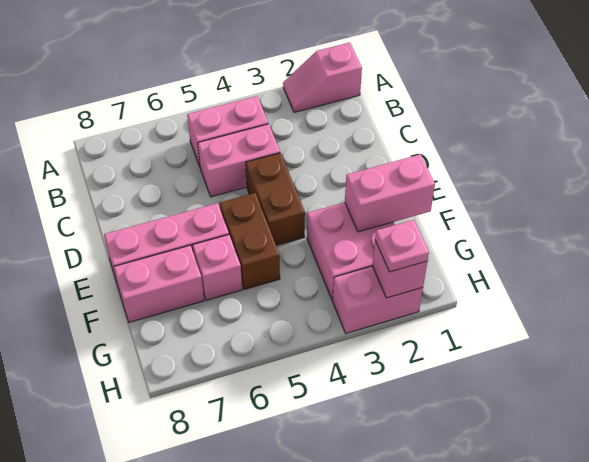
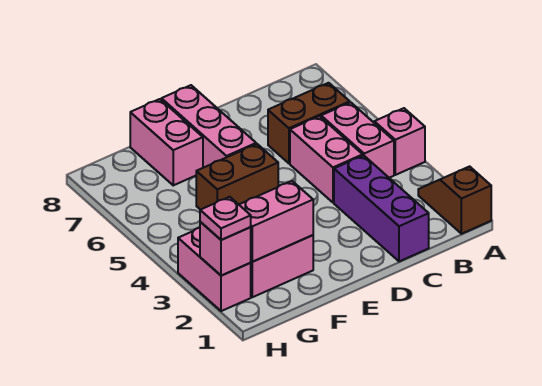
pink slope A1:A2 level 1 top 1 -> brown slope A1:A2 level 1 top 1
none -> purple brick C1:C3 level 1
brown brick D4:E4 level 1 -> brown brick B6:C6 level 1
pink brick F1:F2 level 2 -> pink brick F2:G2 level 2
pink brick F6 level 1 -> pink brick A4 level 1

